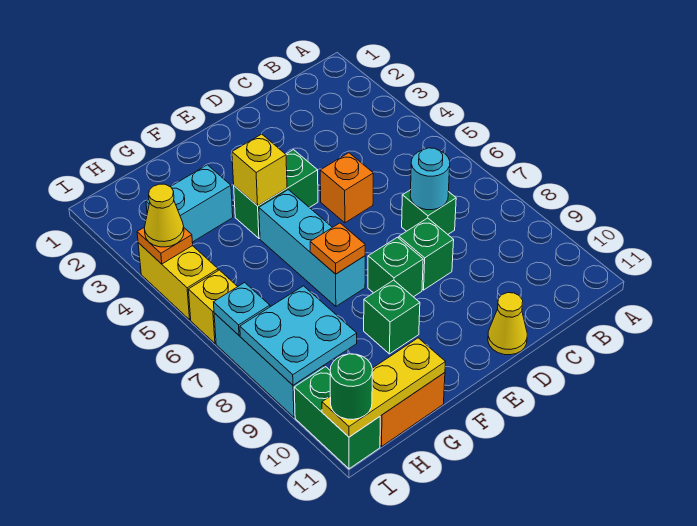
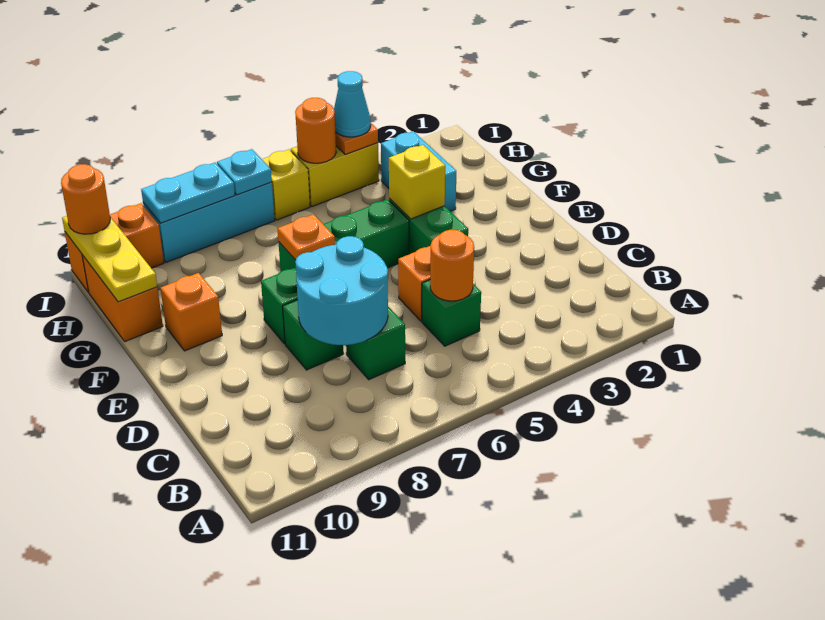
none -> orange round brick C5 level 2
cyan round brick C7 level 2 -> cyan round brick C7:D8 level 2
yellow cone D11 level 1 -> none
cyan brick F5:F7 level 1 -> green brick F5:F7 level 1
green brick F9 level 1 -> green brick C5 level 1
none -> orange brick F10 level 1
cyan plate H8:I9 level 2 -> cyan plate I8:I9 level 2
yellow cone I4 level 3 -> cyan cone I4 level 3
none -> orange round brick I5 level 2
green brick I10:I11 level 1 -> orange brick I10:I11 level 1
green round brick I11 level 3 -> orange round brick I11 level 3

